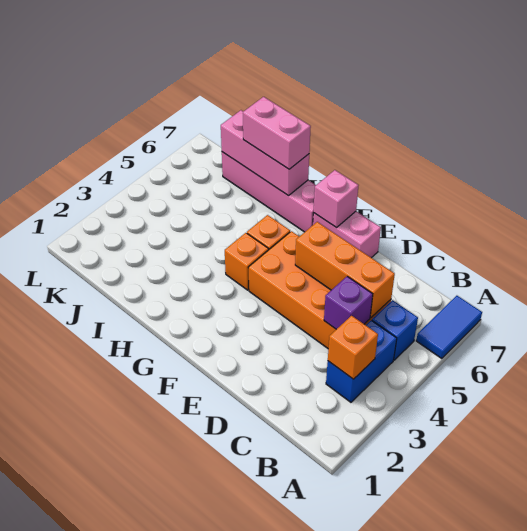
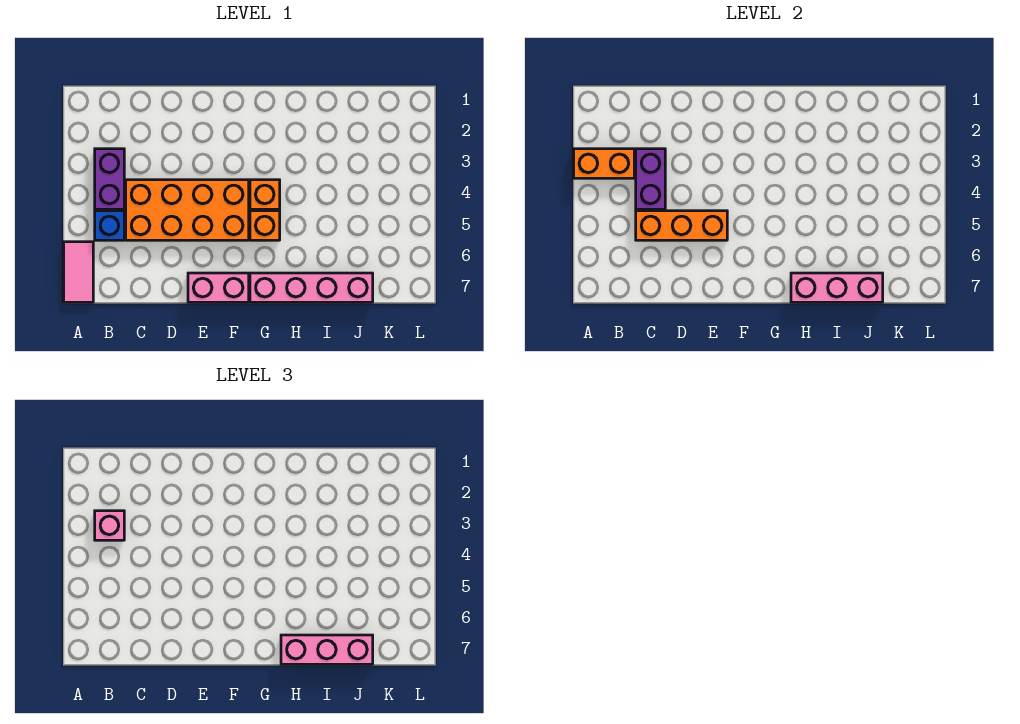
blue tile A6:A7 level 1 -> pink tile A6:A7 level 1
blue brick B3:B4 level 1 -> purple brick B3:B4 level 1
orange brick B3 level 2 -> orange brick A3:B3 level 2
purple brick C4 level 2 -> purple brick C3:C4 level 2
pink brick F7 level 2 -> pink brick B3 level 3
pink brick H7:I7 level 3 -> pink brick H7:J7 level 3

